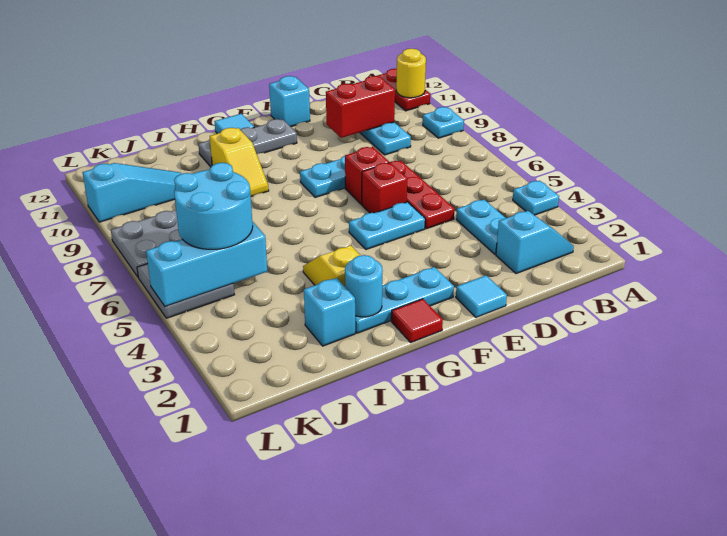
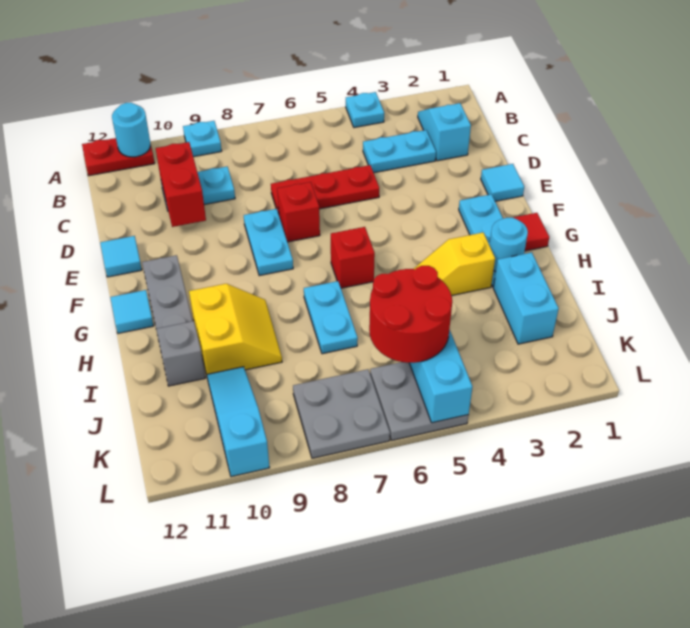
yellow round brick A11 level 2 -> cyan round brick A11 level 2
cyan plate E5:F5 level 1 -> cyan plate H7:I7 level 1
red brick E6 level 1 -> red brick G6 level 1
cyan brick E12 level 1 -> cyan tile E12 level 1
yellow slope H9:H10 level 1 top 10 -> yellow slope H9:I10 level 1 top 10
cyan brick I2 level 1 -> cyan brick I2:J2 level 1
none -> grey brick I11 level 1
cyan round brick J5:K6 level 3 -> red round brick J5:K6 level 3

